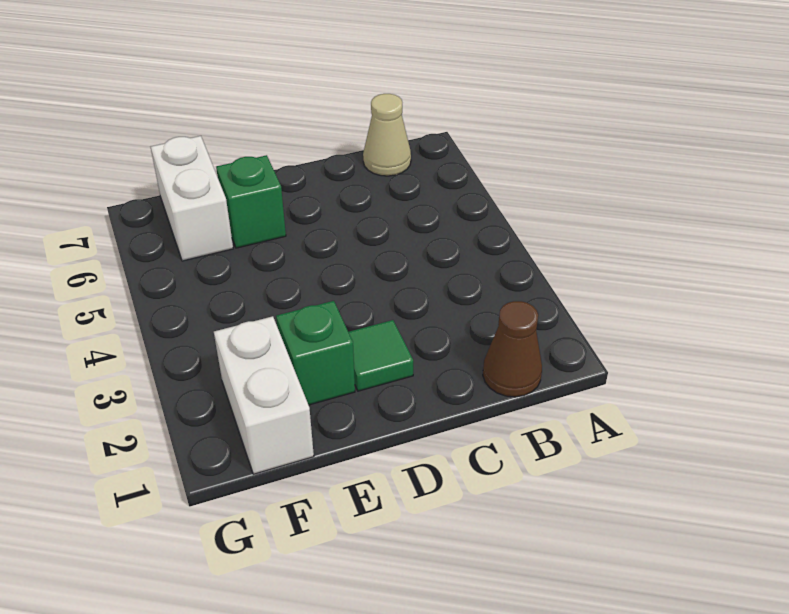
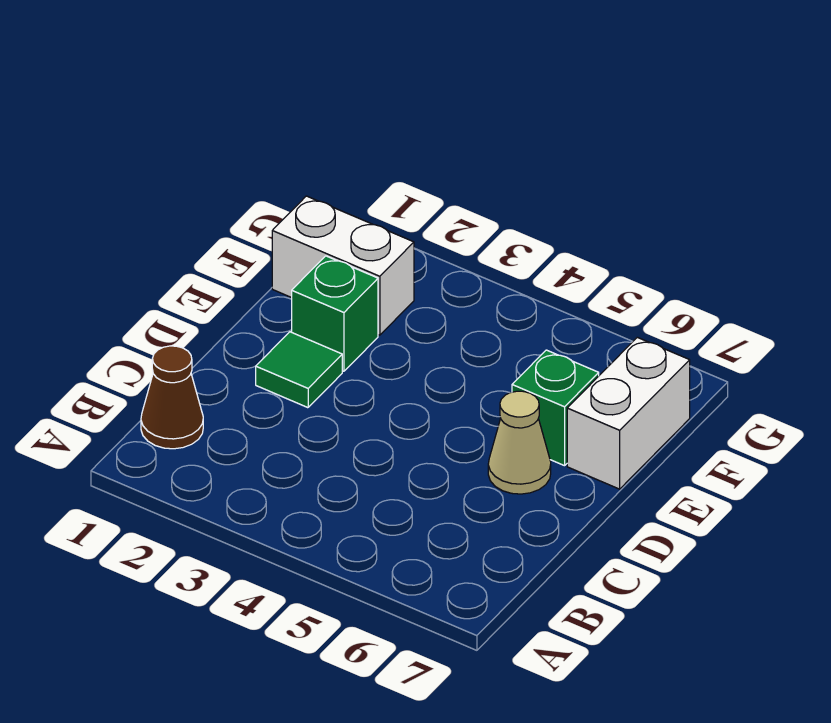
tan cone B7 level 1 -> tan cone D6 level 1
white brick F6:F7 level 1 -> white brick E7:F7 level 1

